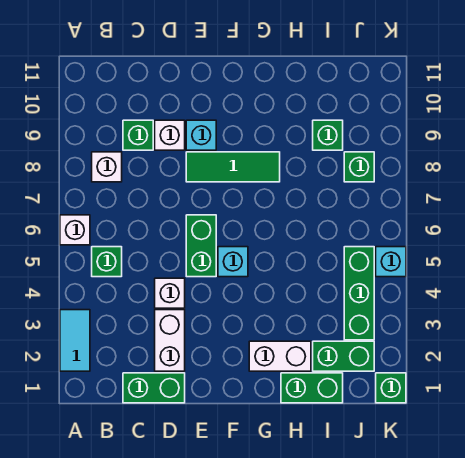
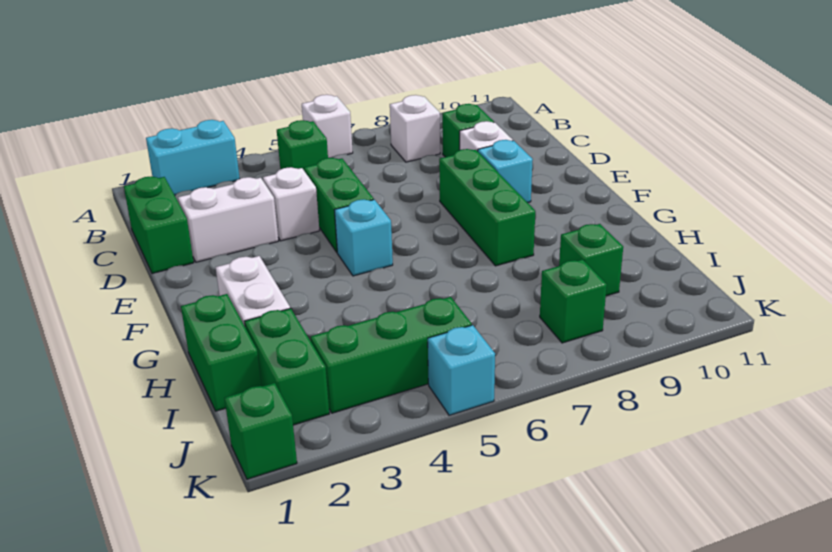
cyan tile A2:A3 level 1 -> cyan brick A2:A3 level 1
green brick E5:E6 level 1 -> green brick D5:E5 level 1
green tile E8:G8 level 1 -> green brick E8:G8 level 1

